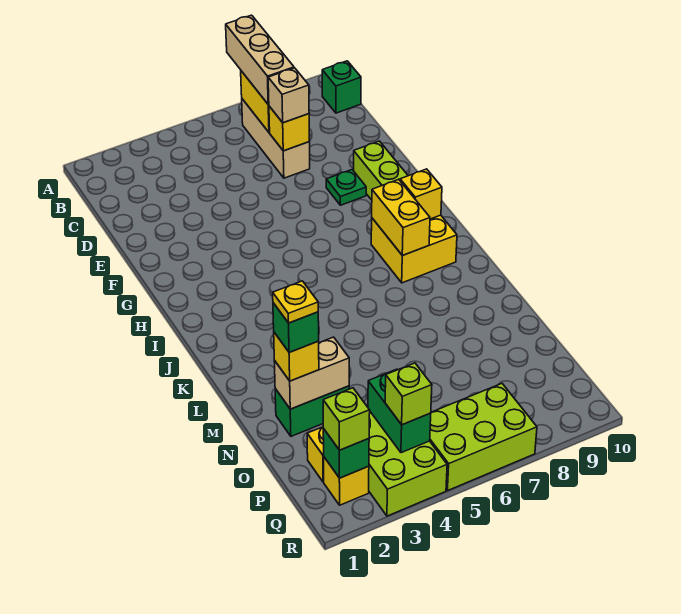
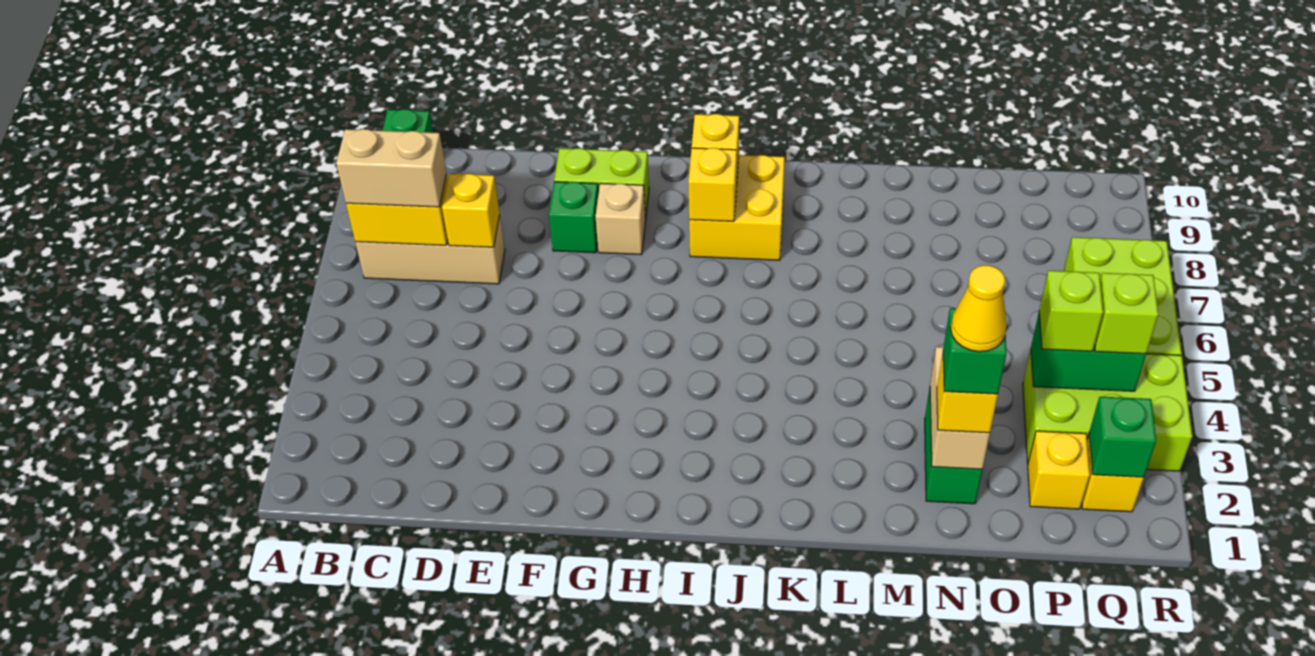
tan brick A7:C7 level 3 -> tan brick B7:C7 level 3
tan brick D7 level 3 -> tan brick G8 level 1
green plate F8 level 1 -> green brick F8 level 1
yellow brick I8:J8 level 2 -> yellow brick I8 level 2
yellow plate N2 level 5 -> yellow cone N2 level 5
lime brick Q2 level 3 -> lime brick P4 level 3

